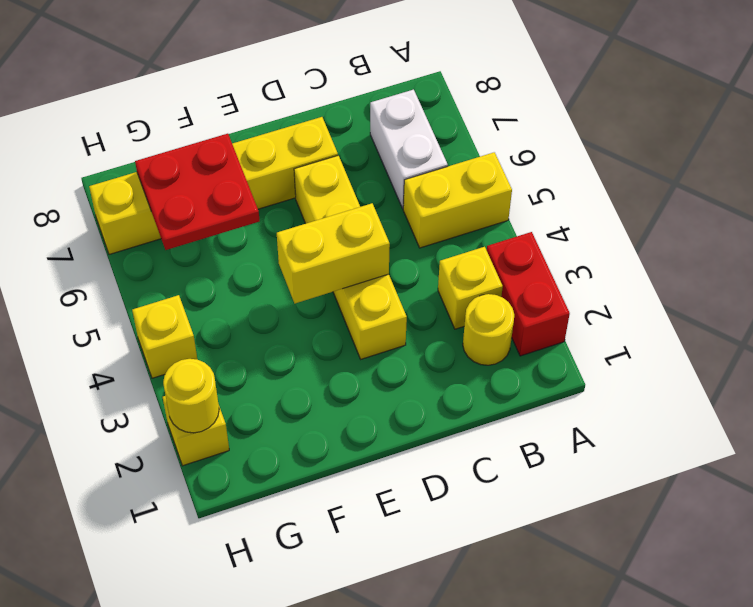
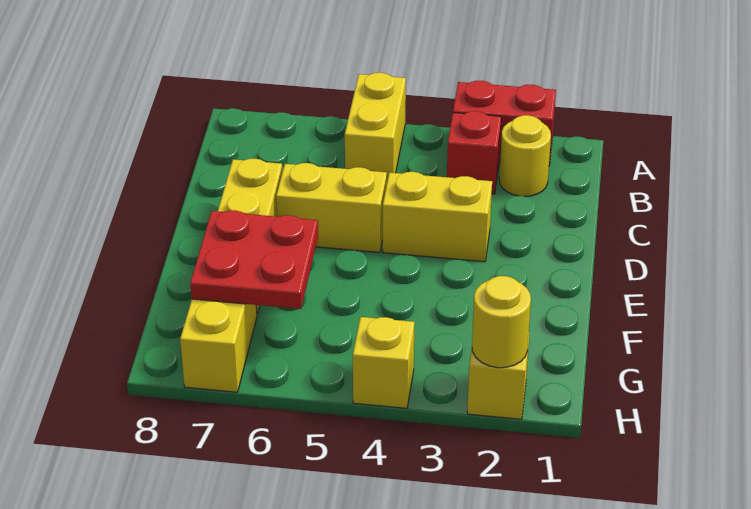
yellow brick B3 level 1 -> red brick B3 level 1
white brick B6:B7 level 1 -> none
yellow brick D4:E4 level 2 -> none

